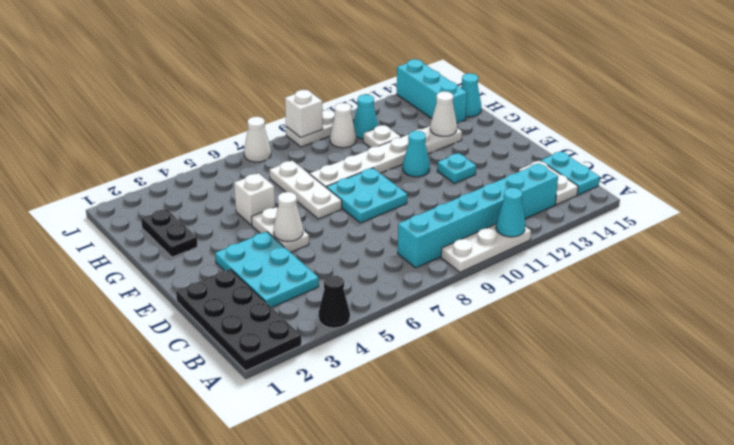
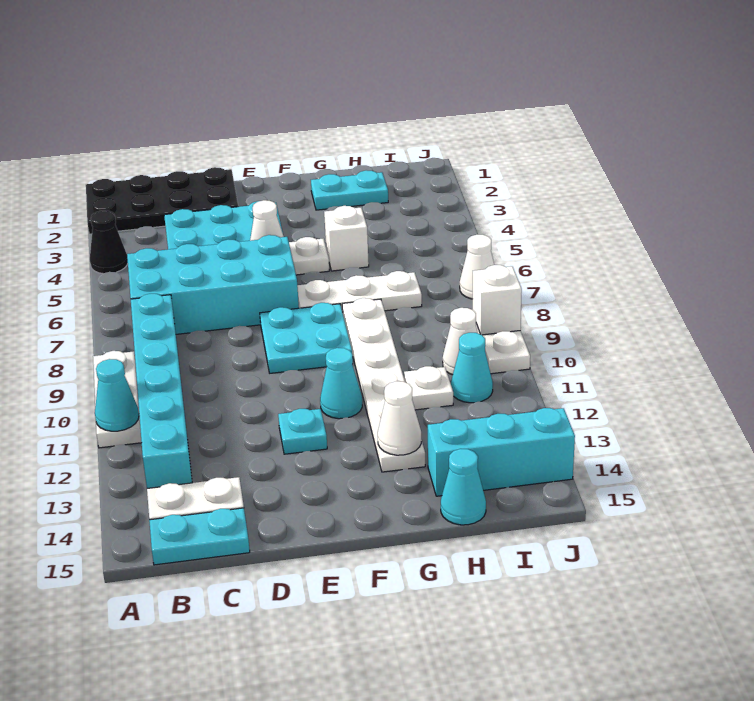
none -> cyan brick B6:E7 level 1
black plate G2:H2 level 1 -> cyan plate G2:H2 level 1

